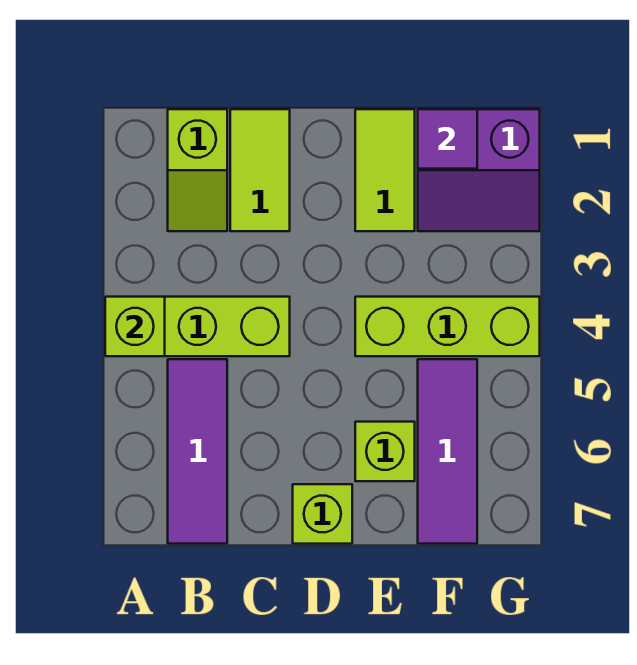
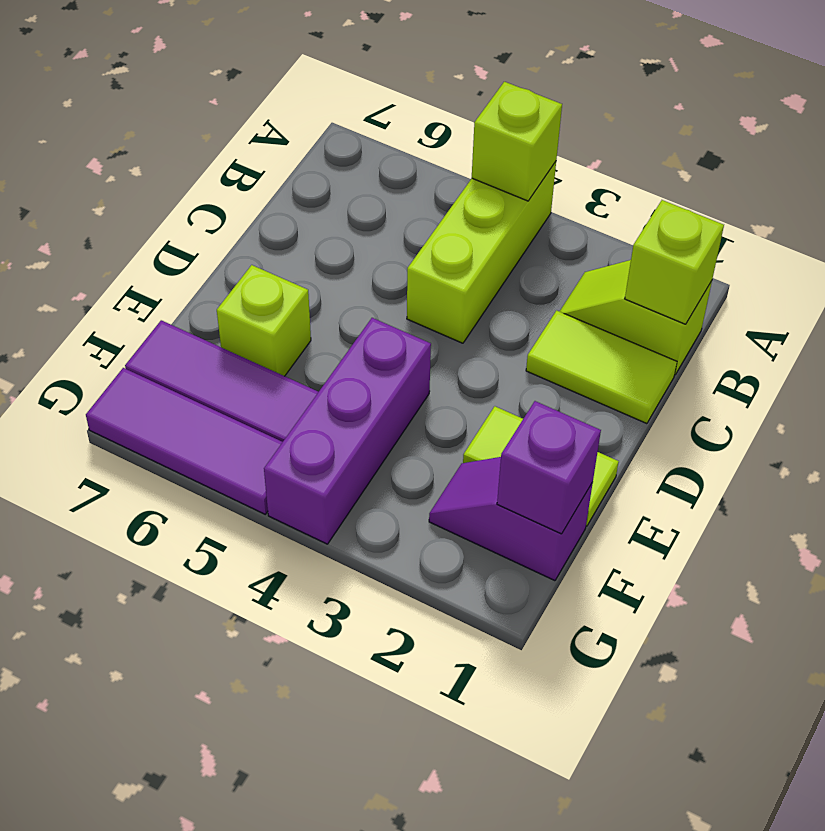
purple tile B5:B7 level 1 -> purple tile G5:G7 level 1
lime brick D7 level 1 -> lime brick B1 level 2
lime brick E4:G4 level 1 -> purple brick E4:G4 level 1
purple slope F1:G2 level 1 top 1 -> purple slope F1:F2 level 1 top 1
purple tile F1 level 2 -> purple brick F1 level 2

